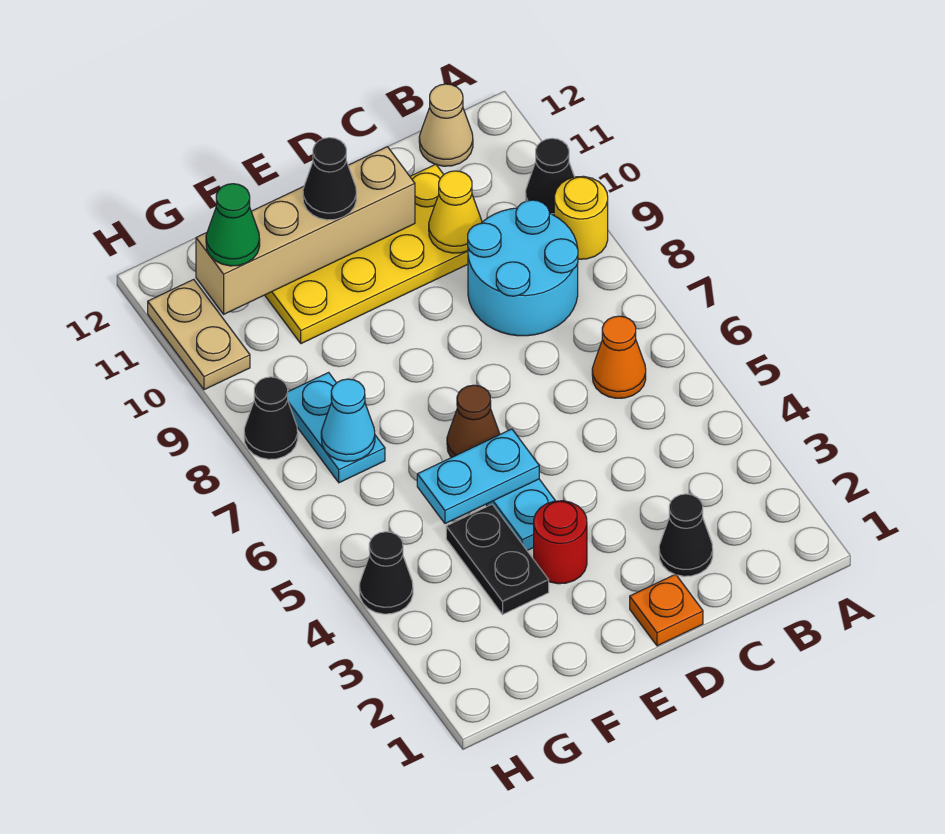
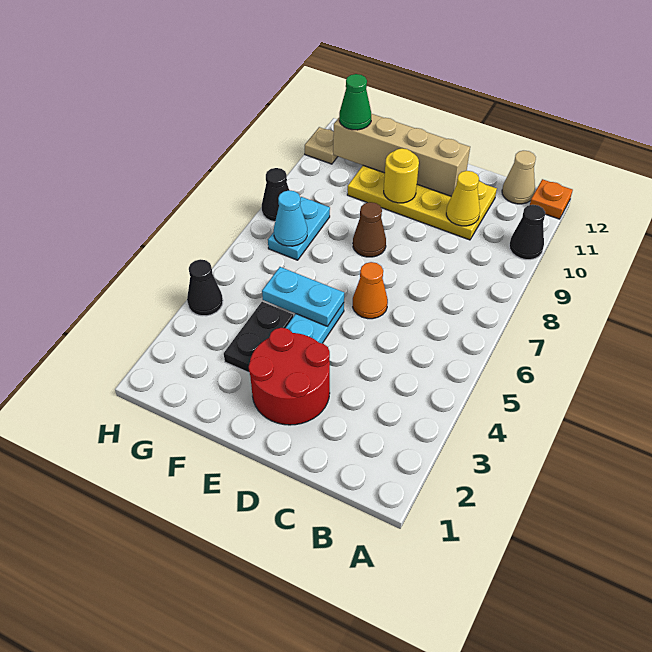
yellow round brick A9 level 1 -> yellow round brick E10 level 2
orange cone B6 level 1 -> orange cone D6 level 1
cyan round brick B8:C9 level 1 -> none
black cone C2 level 1 -> none
orange plate D1 level 1 -> orange plate A12 level 1
red round brick E3 level 1 -> red round brick D2:E3 level 1
brown cone E6 level 1 -> brown cone E8 level 1
black cone E11 level 3 -> none
tan plate H10:H11 level 1 -> tan plate H11 level 1

